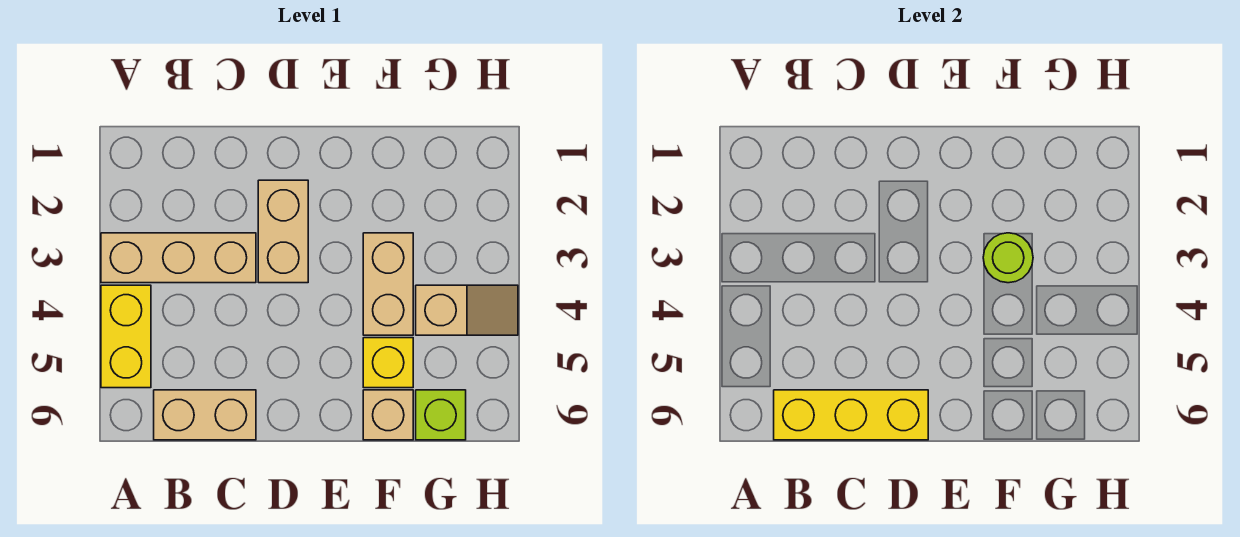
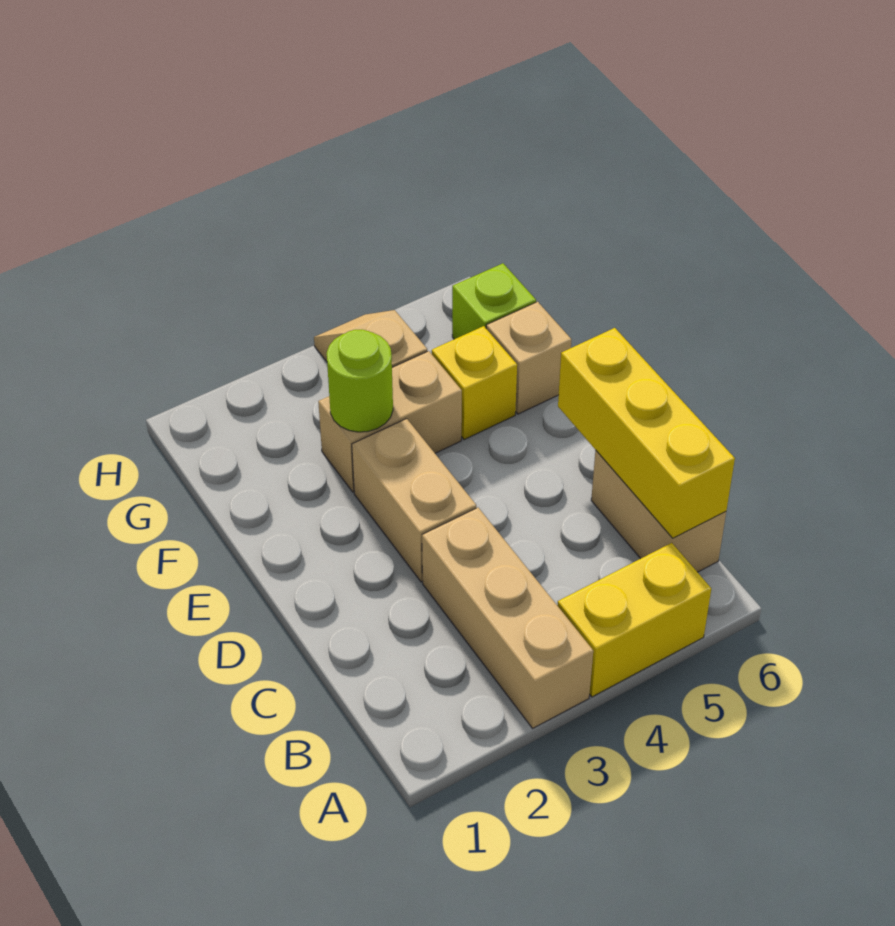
tan brick D2:D3 level 1 -> tan brick D3:E3 level 1

